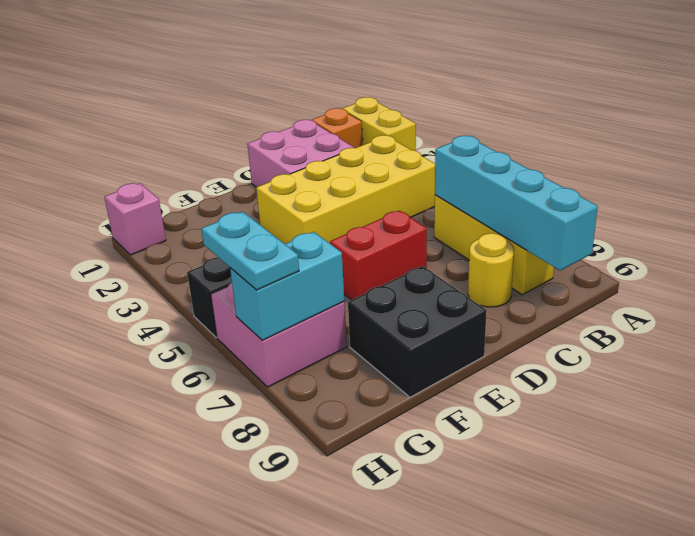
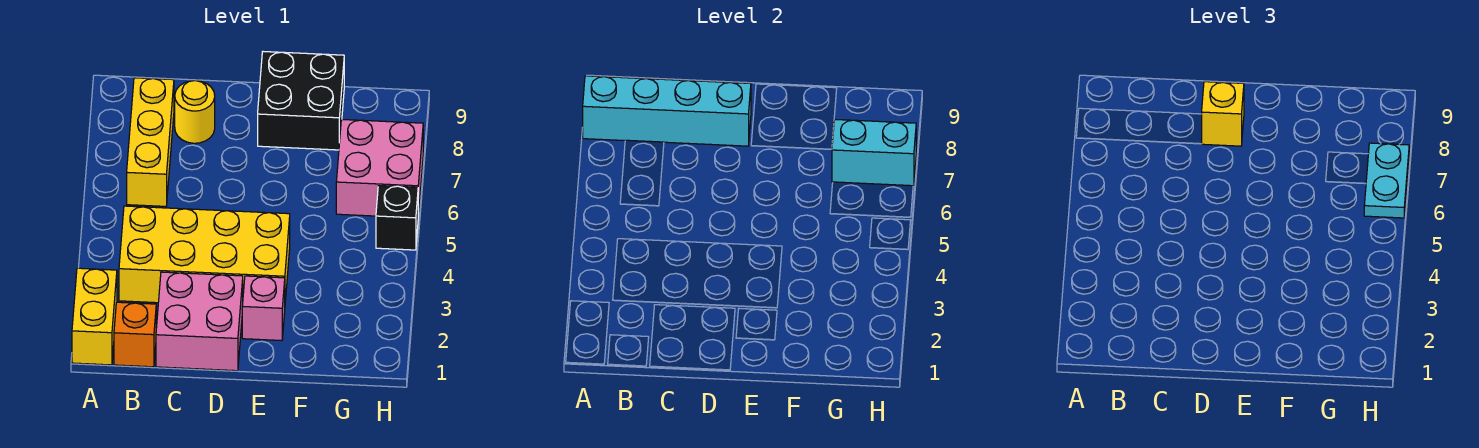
cyan brick B6:B9 level 2 -> cyan brick A8:D8 level 2
red brick D6:E6 level 1 -> none
none -> yellow brick D8 level 3
pink brick H1 level 1 -> pink brick E2 level 1

